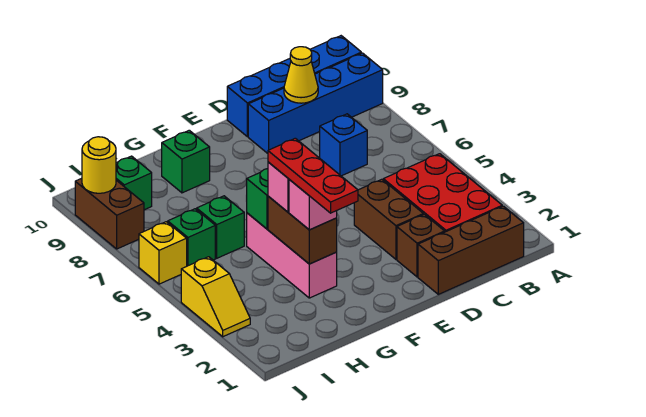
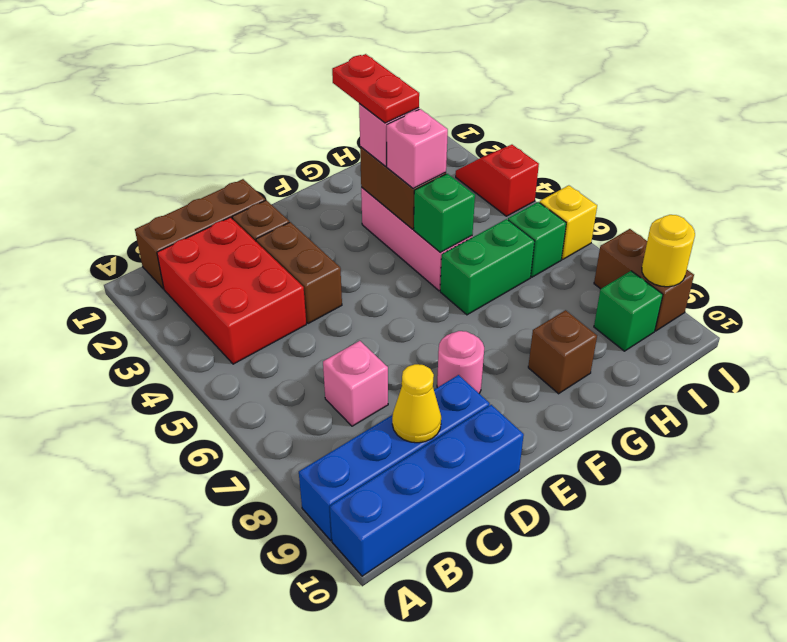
blue brick C7 level 1 -> pink brick C7 level 1
none -> pink round brick E8 level 1
red plate G2:G4 level 4 -> red plate G2:G3 level 4
green brick G9 level 1 -> brown brick G9 level 1
green brick H6 level 1 -> green brick G6:H6 level 1
yellow slope J3:J4 level 1 top 4 -> red slope J3:J4 level 1 top 4

